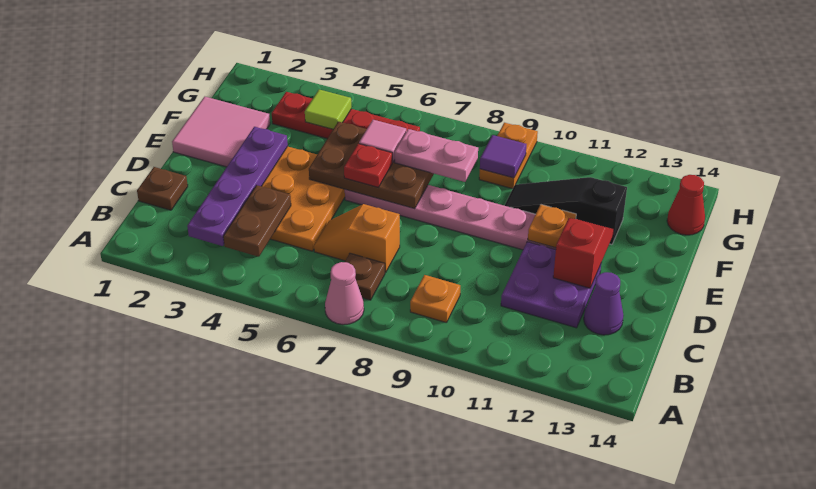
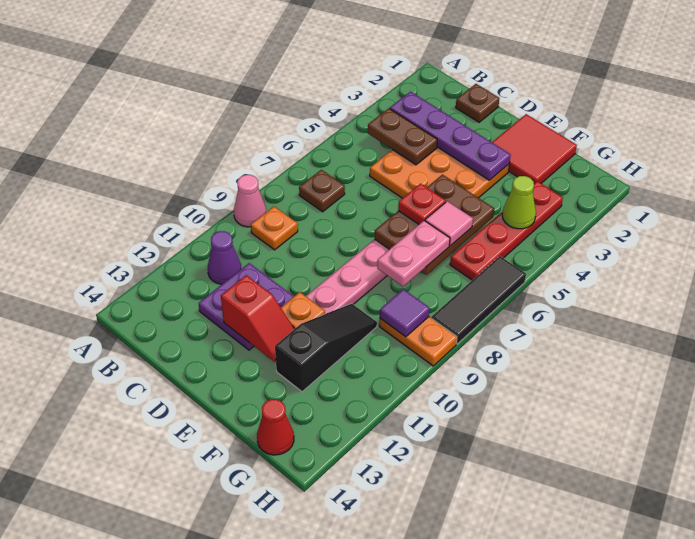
pink cone A7 level 1 -> pink cone A9 level 1
orange slope C6:C7 level 1 top 7 -> none
purple cone C13 level 1 -> purple cone B11 level 1
pink tile E1:F2 level 1 -> red tile E1:F2 level 1
lime tile G4 level 2 -> lime cone G4 level 2
none -> black tile H6:H8 level 1

